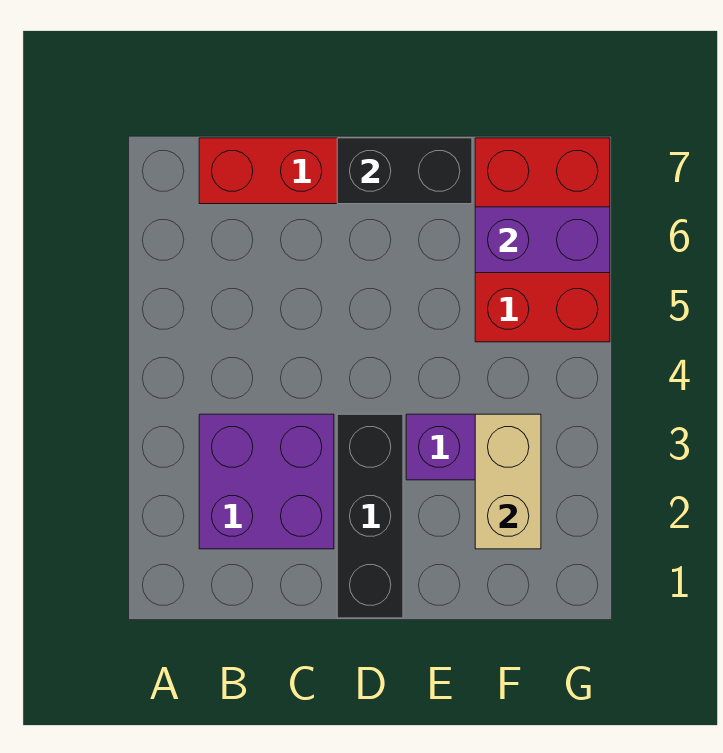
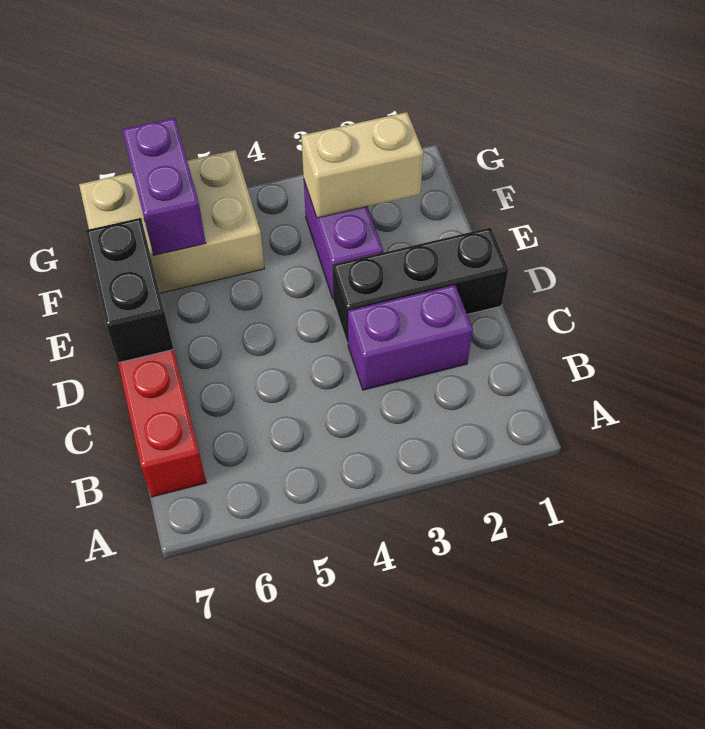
purple brick B2:C3 level 1 -> purple brick C2:C3 level 1
red brick F5:G7 level 1 -> tan brick F5:G7 level 1

